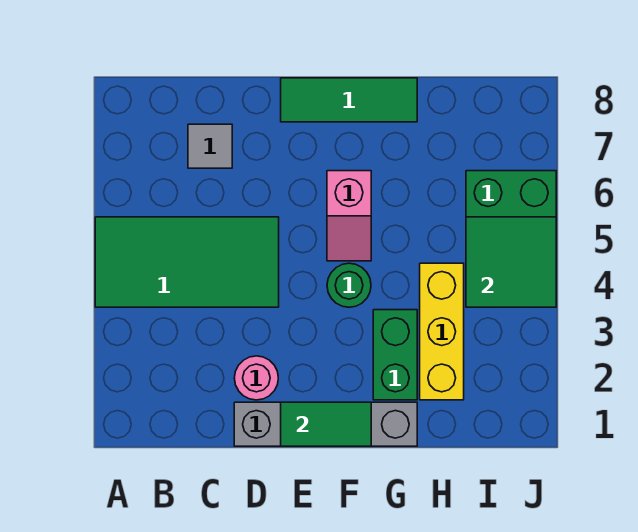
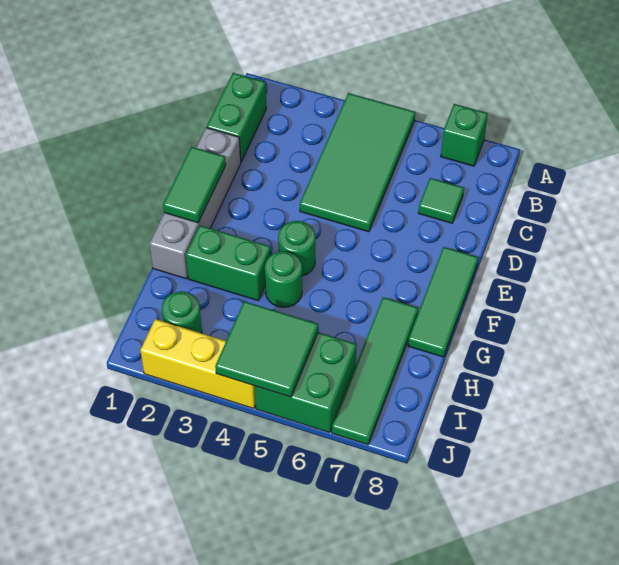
none -> green brick A7 level 1
none -> green brick B1:C1 level 1
grey tile C7 level 1 -> green tile C7 level 1
pink round brick D2 level 1 -> none
pink slope F5:F6 level 1 top 6 -> none
none -> green round brick G4 level 1
none -> green tile G7:J7 level 1
yellow brick H2:H4 level 1 -> yellow brick J2:J4 level 1
none -> green round brick I2 level 1

